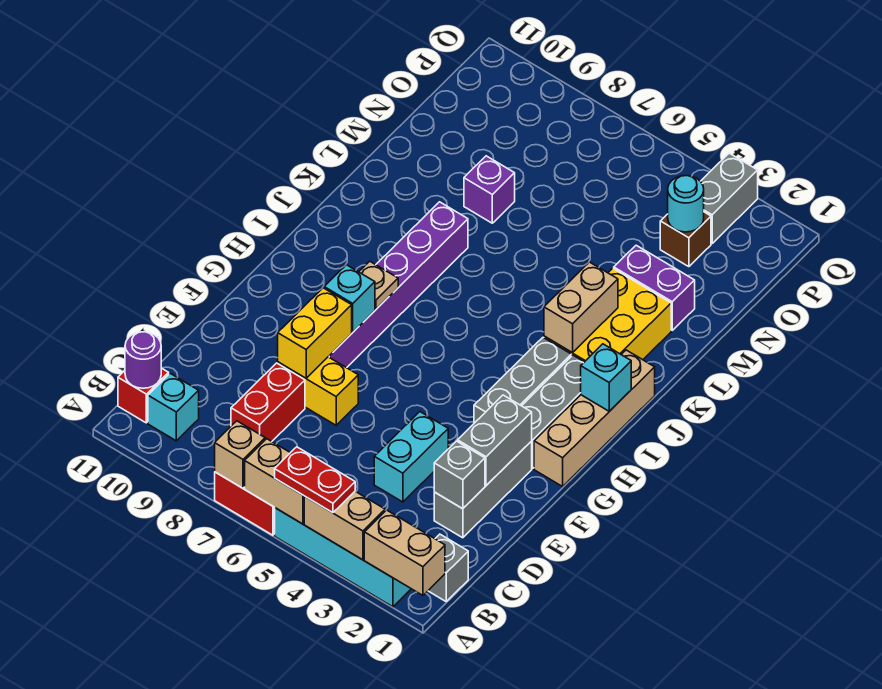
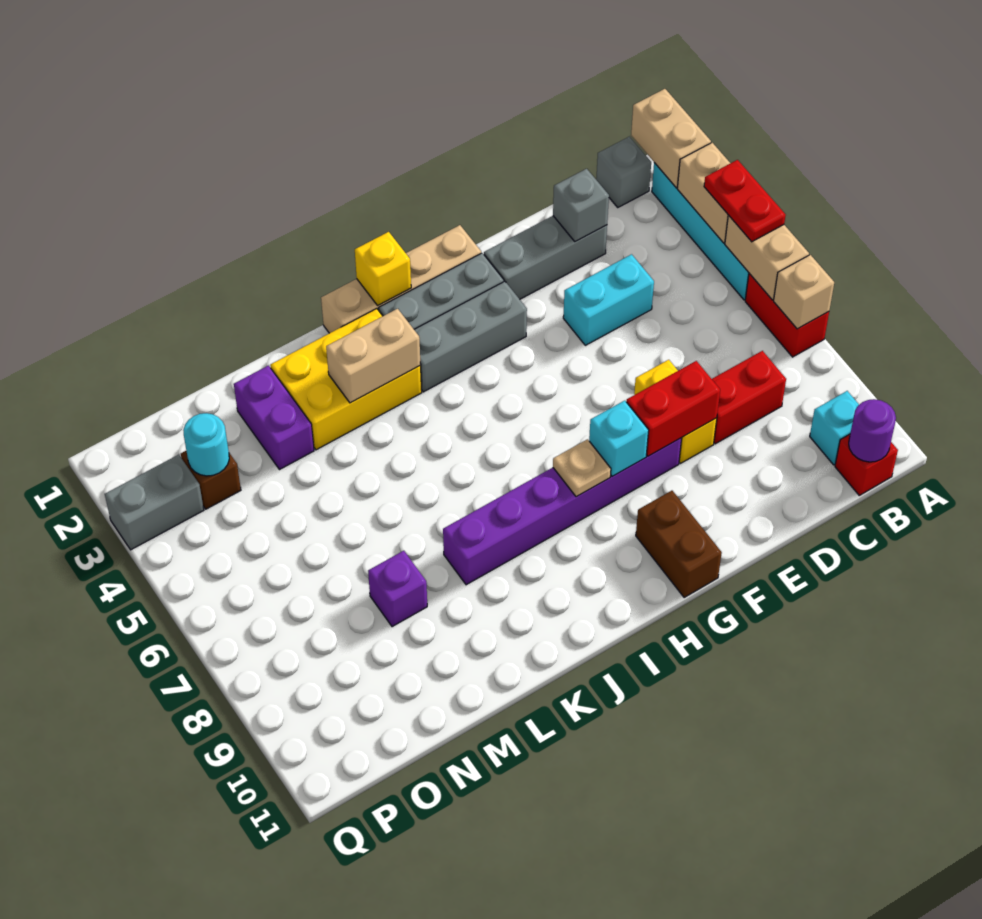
grey brick E2:F2 level 2 -> none
yellow brick E8:F8 level 2 -> red brick E8:F8 level 2
none -> brown brick G10:G11 level 1
cyan brick I1 level 2 -> yellow brick I1 level 2

